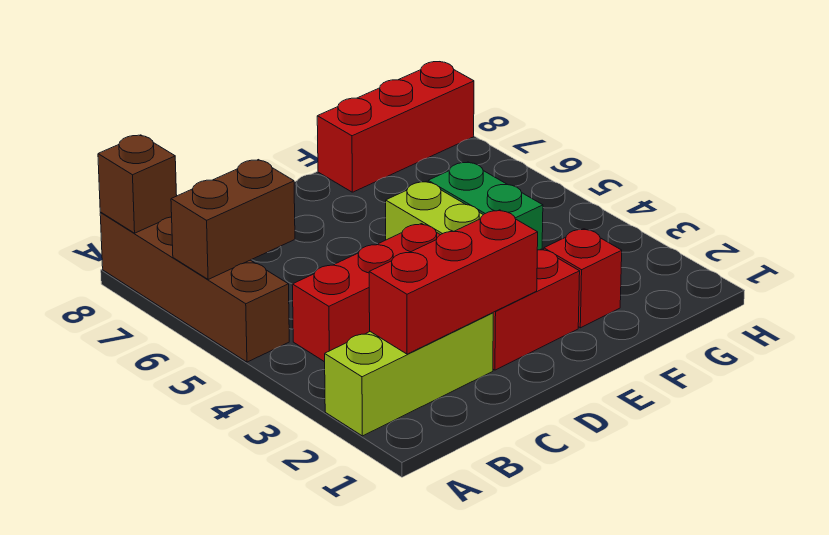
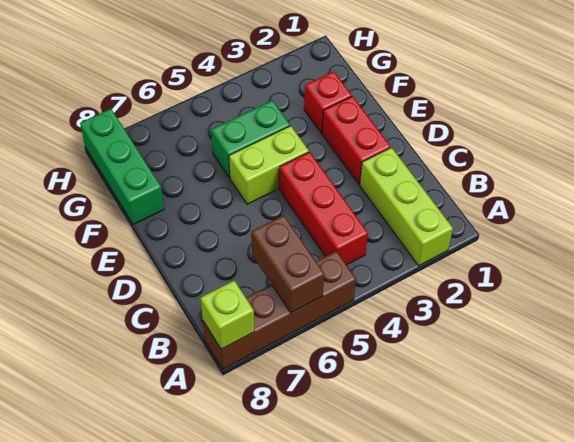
brown brick A8 level 2 -> lime brick A8 level 2
red brick B2:D2 level 2 -> none
red brick F8:H8 level 1 -> green brick F8:H8 level 1

